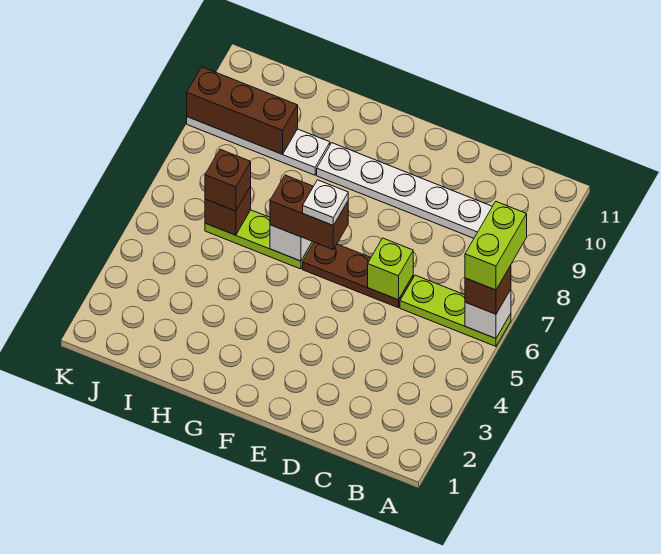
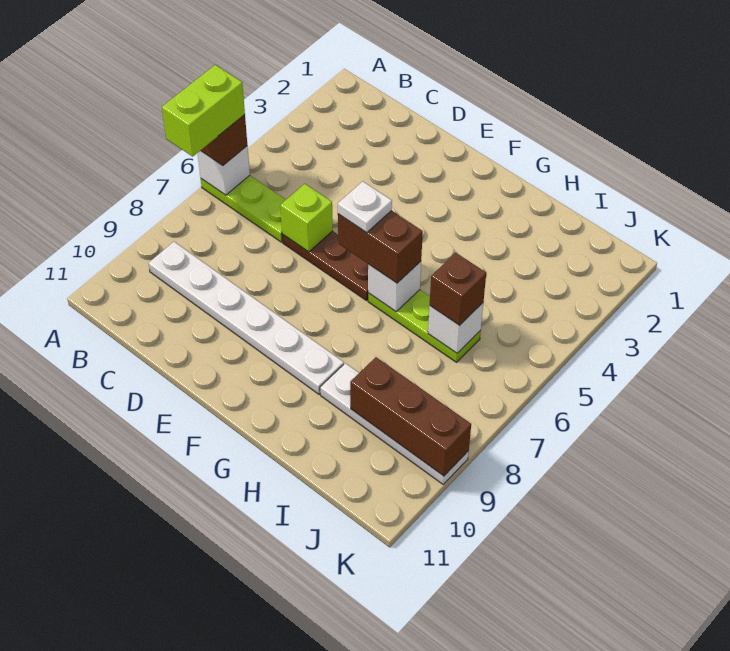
brown brick I6 level 2 -> white brick I6 level 2

